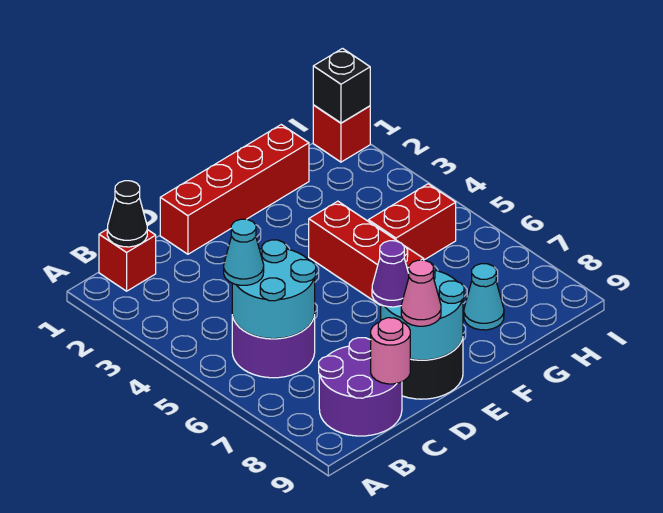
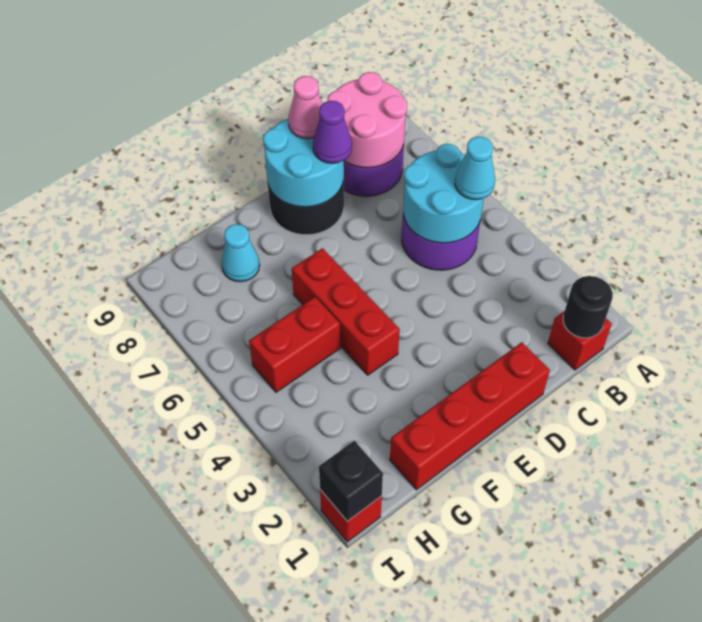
black cone B1 level 2 -> black round brick B1 level 2
pink round brick C9 level 2 -> pink round brick B8:C9 level 2

